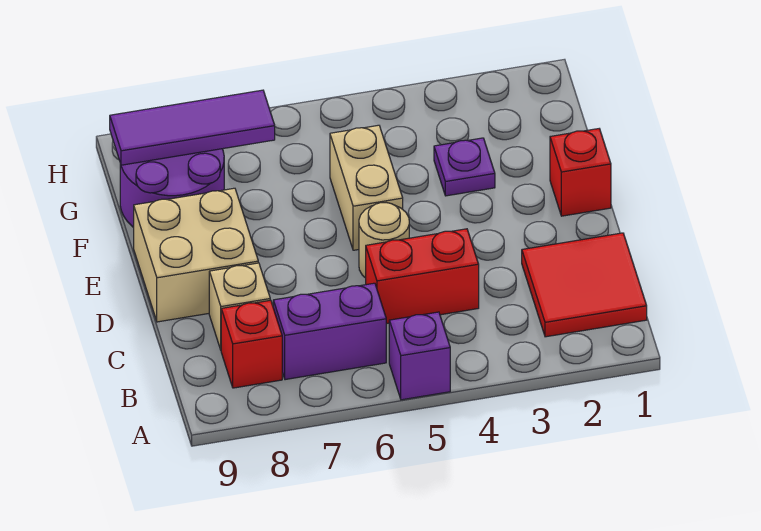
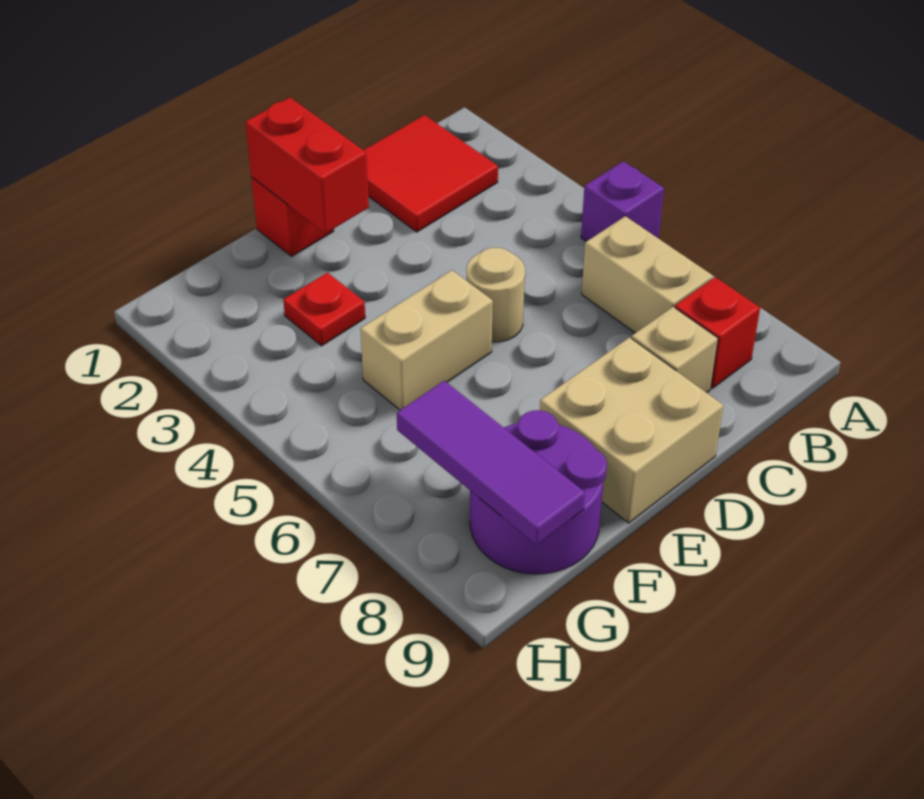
purple brick B6:B7 level 1 -> tan brick B6:B7 level 1
red brick C4:C5 level 1 -> red brick E1:E2 level 2
purple plate F3 level 1 -> red plate F3 level 1

